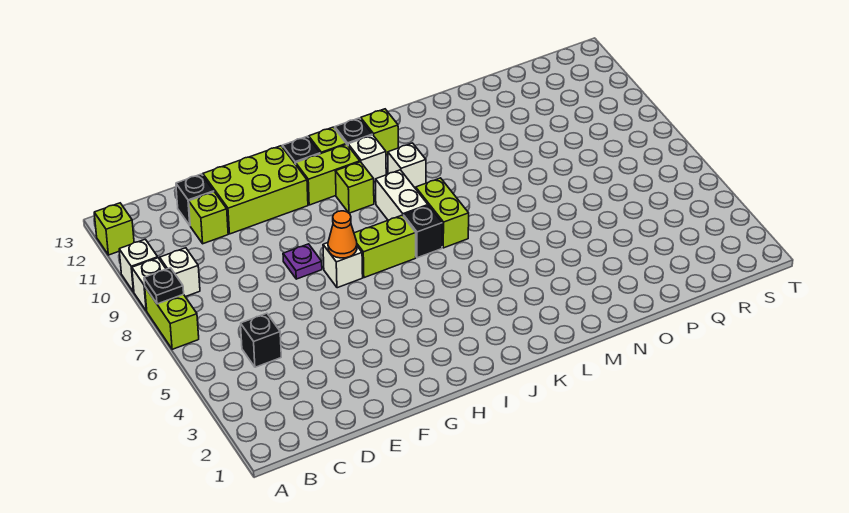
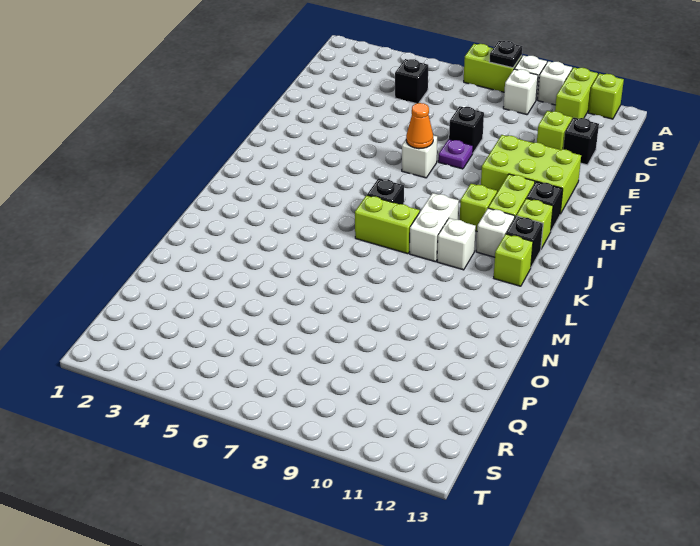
none -> black brick E8 level 1
lime brick E11:G12 level 1 -> lime brick F10:G12 level 1
lime brick H7:I7 level 1 -> lime brick A11:B11 level 1
white brick J8:J9 level 1 -> white brick J9:K9 level 1

